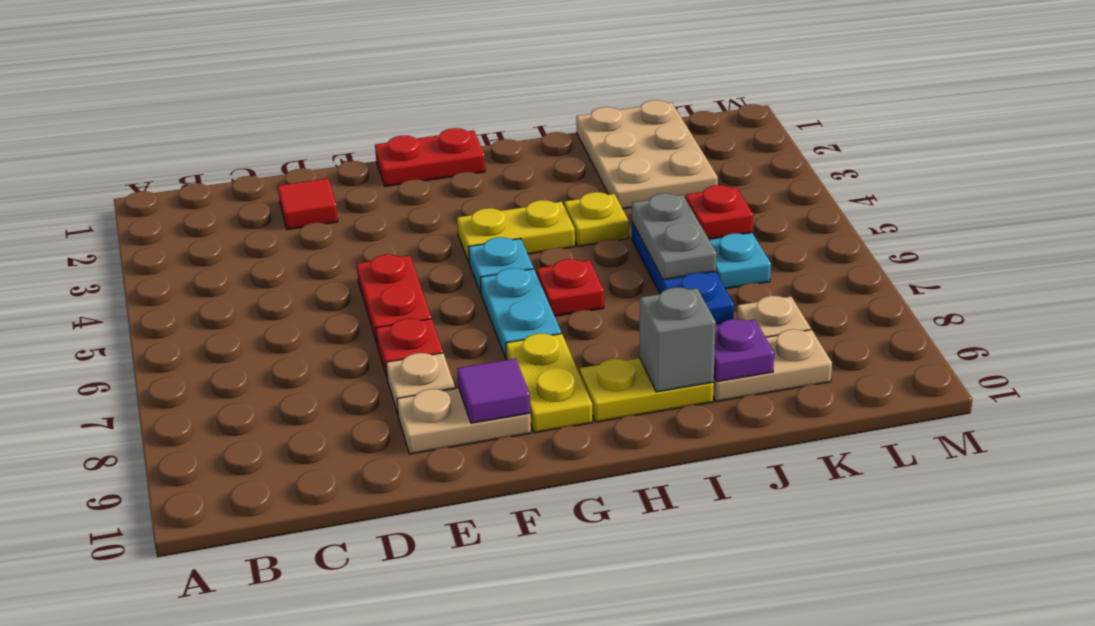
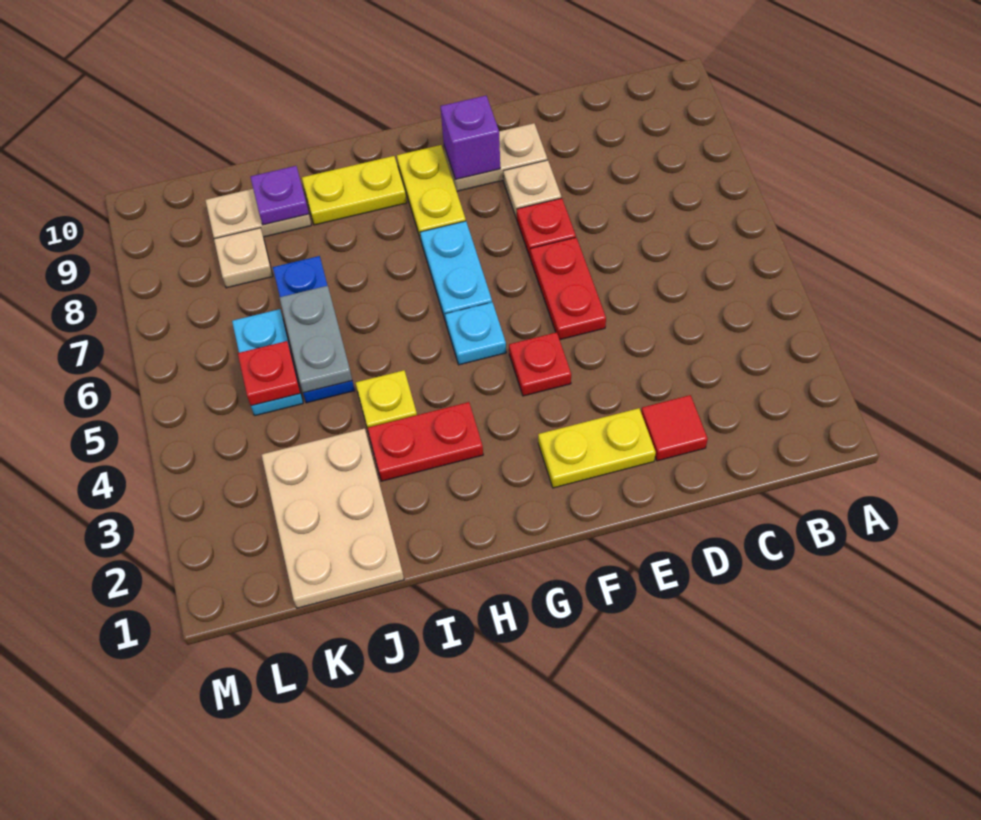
red plate F1:G1 level 1 -> red plate H3:I3 level 1
purple tile F9 level 2 -> purple brick F9 level 2
yellow plate G4:H4 level 1 -> yellow plate E2:F2 level 1
red plate H6 level 1 -> red plate F4 level 1
grey brick I9 level 2 -> none

